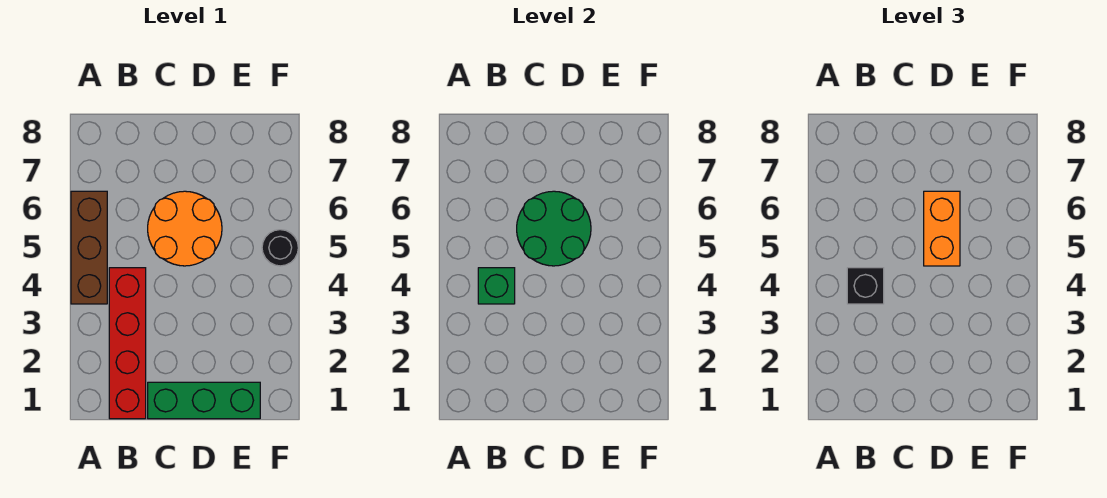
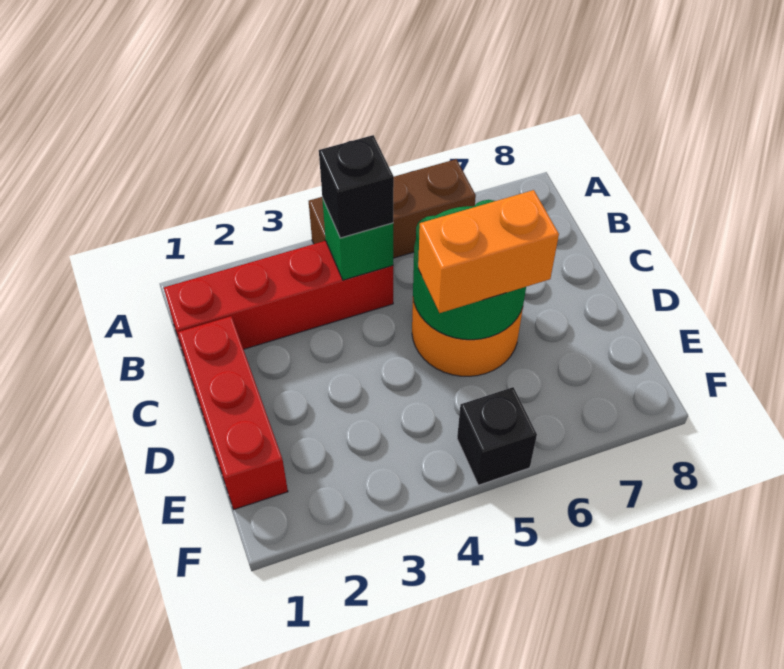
green brick C1:E1 level 1 -> red brick C1:E1 level 1
black round brick F5 level 1 -> black brick F5 level 1

